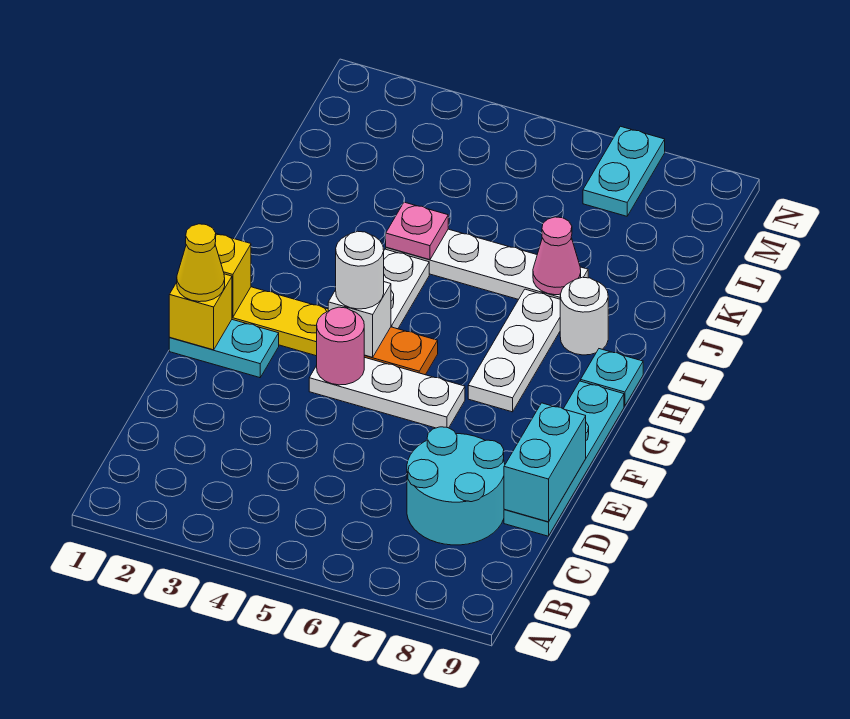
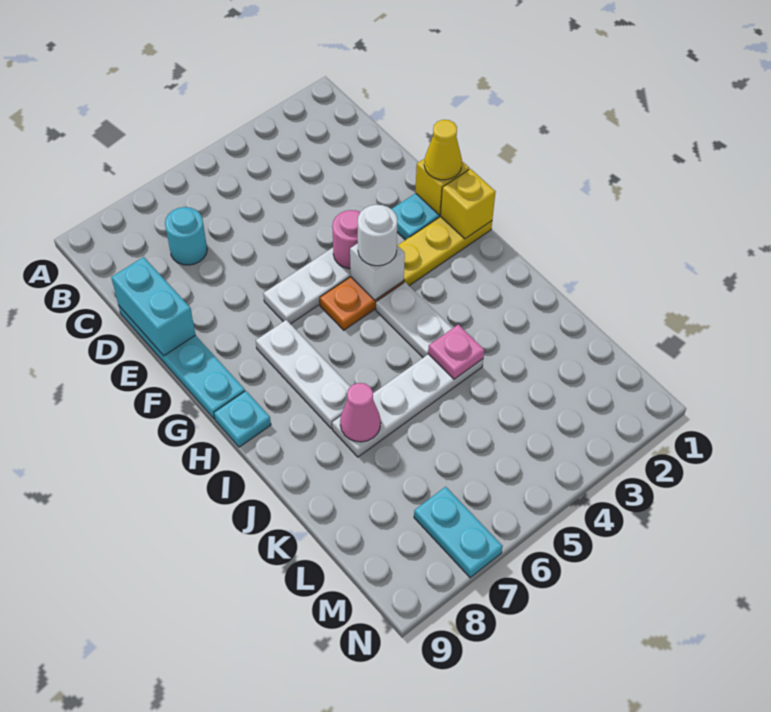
cyan round brick C7:D8 level 1 -> cyan round brick C7 level 1
white round brick I8 level 1 -> none

